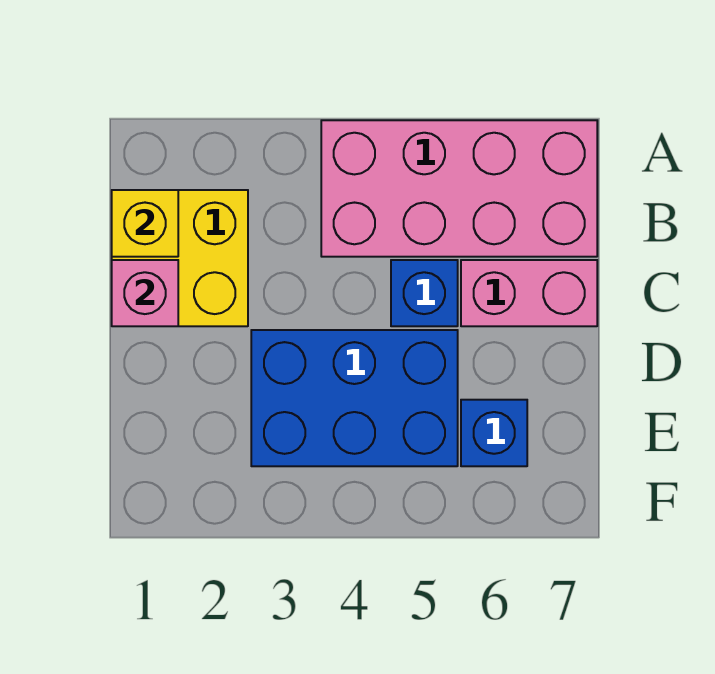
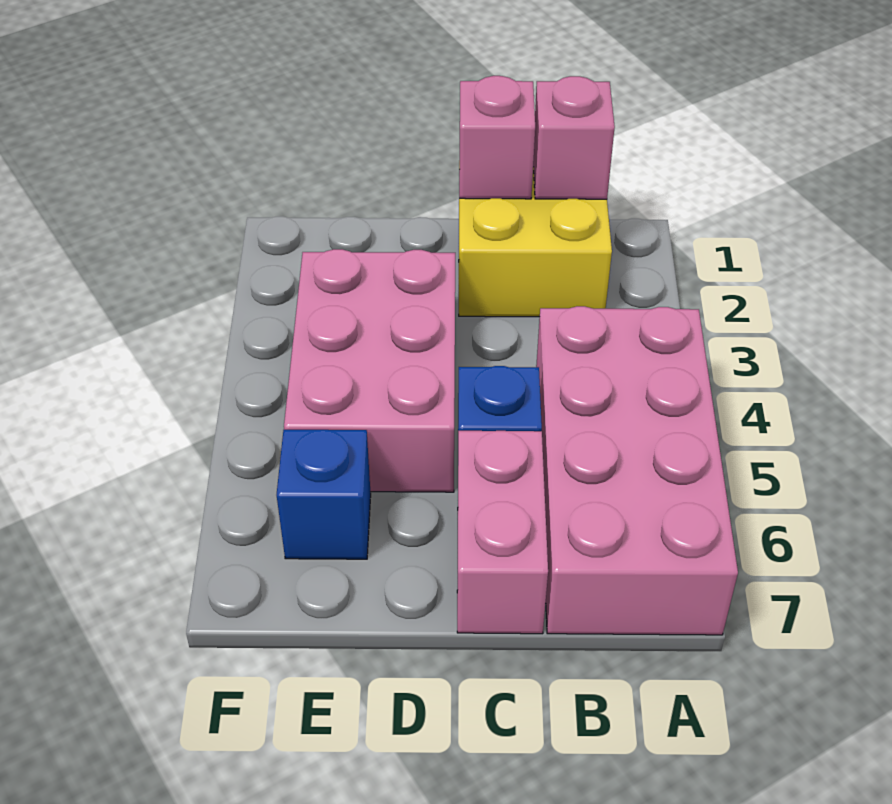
yellow brick B1 level 2 -> pink brick B1 level 2
blue brick D3:E5 level 1 -> pink brick D3:E5 level 1

